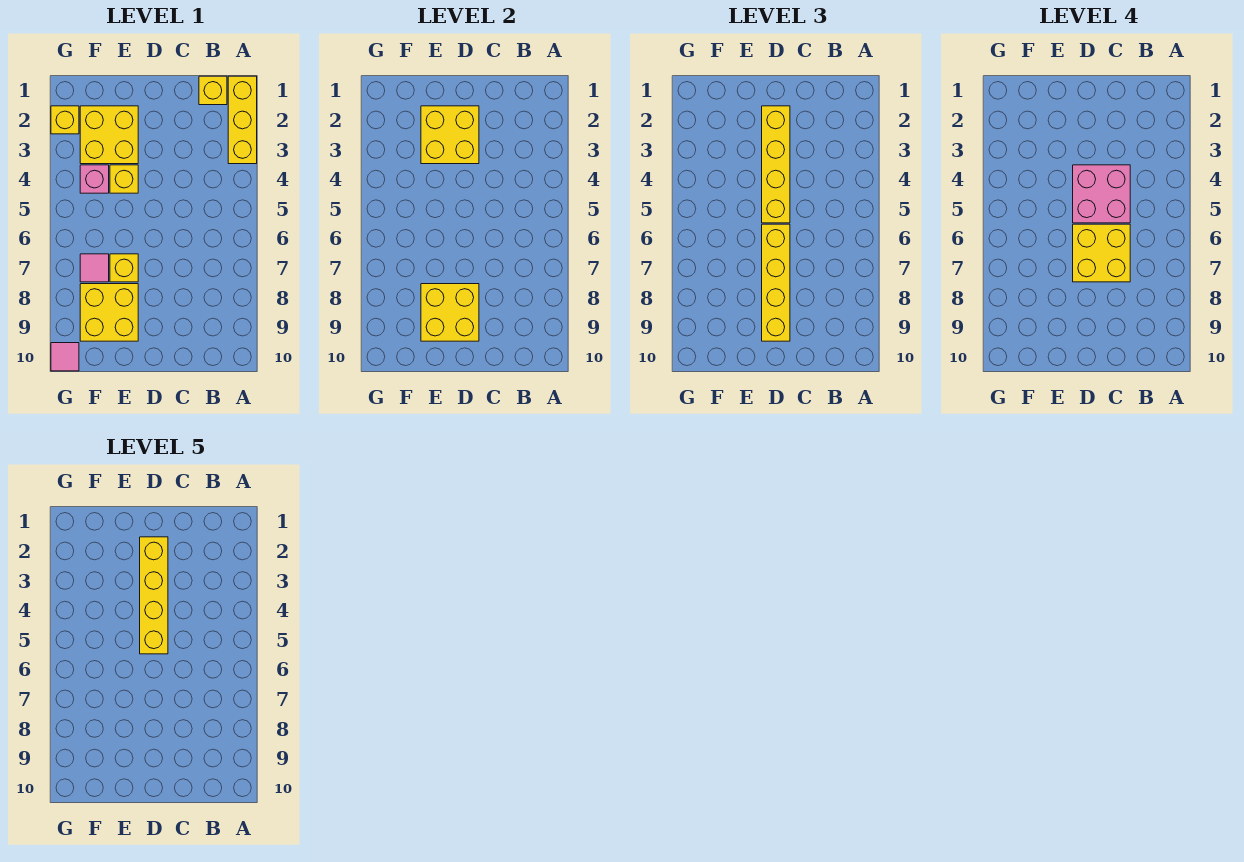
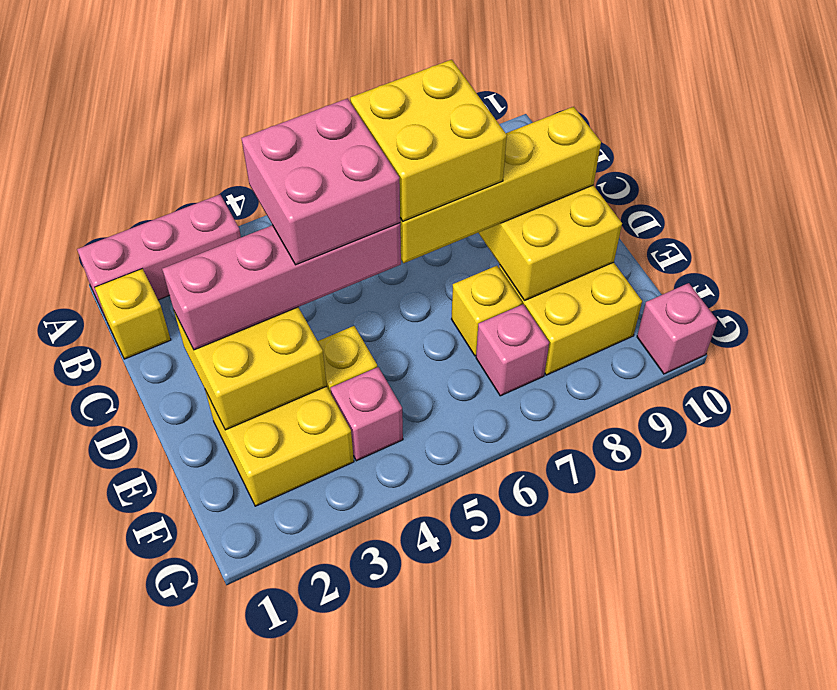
yellow brick A1:A3 level 1 -> pink brick A1:A3 level 1
yellow brick D2:D5 level 3 -> pink brick D2:D5 level 3
yellow brick D2:D5 level 5 -> none
pink tile F7 level 1 -> pink brick F7 level 1
yellow brick G2 level 1 -> none
pink tile G10 level 1 -> pink brick G10 level 1

